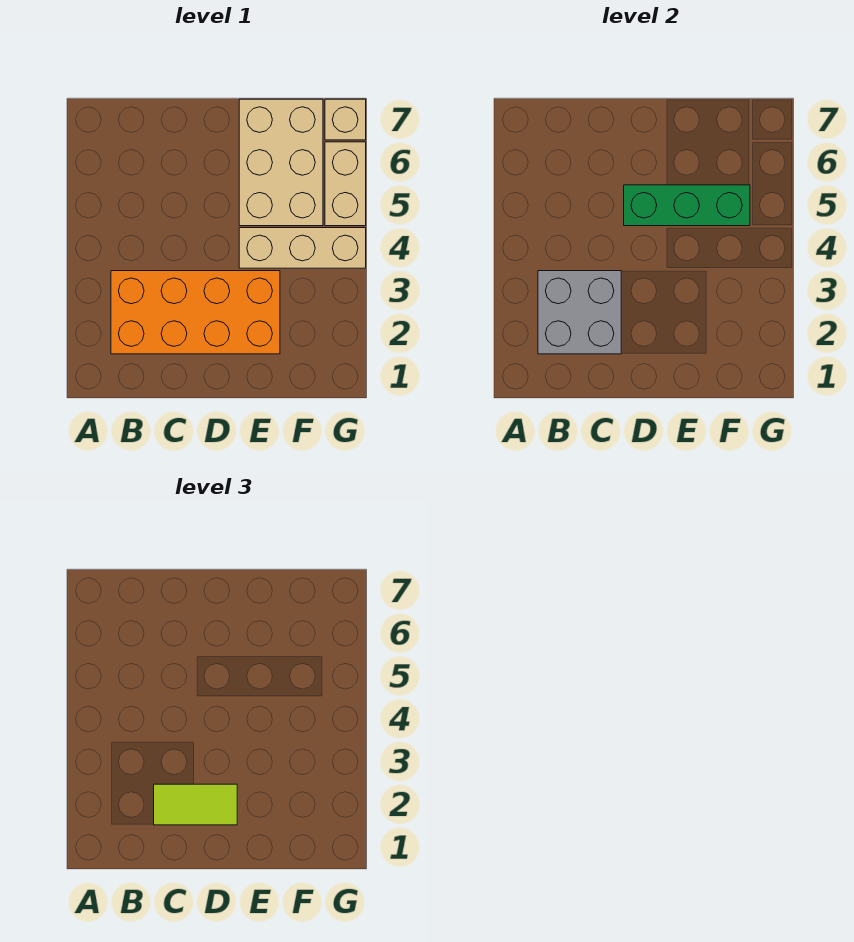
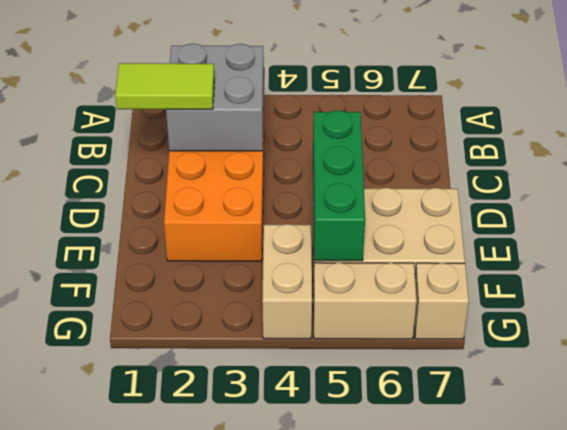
lime tile C2:D2 level 3 -> lime tile C1:C2 level 3
tan brick E4:G4 level 1 -> tan brick F4:G4 level 1

